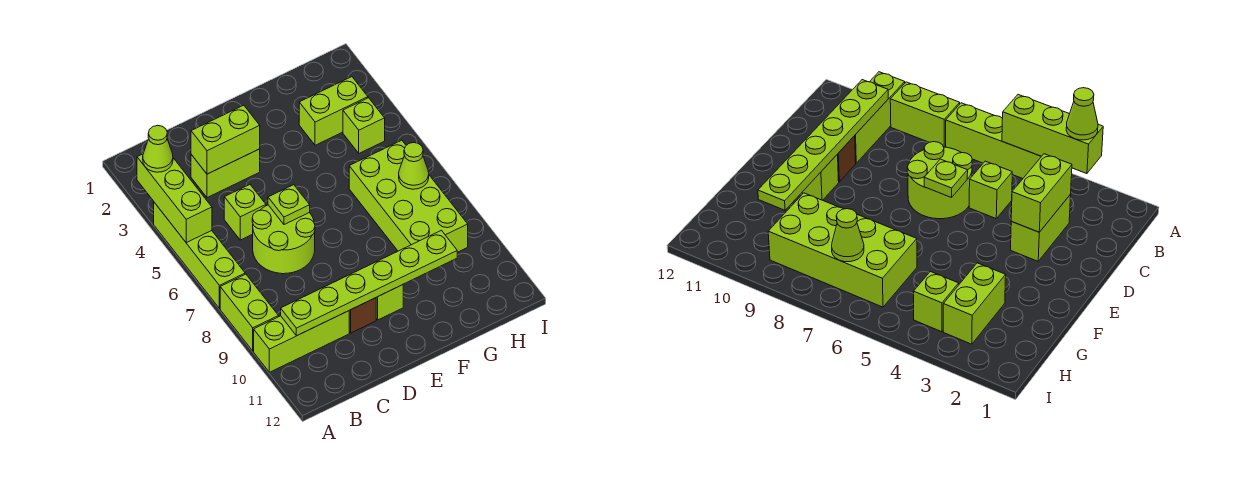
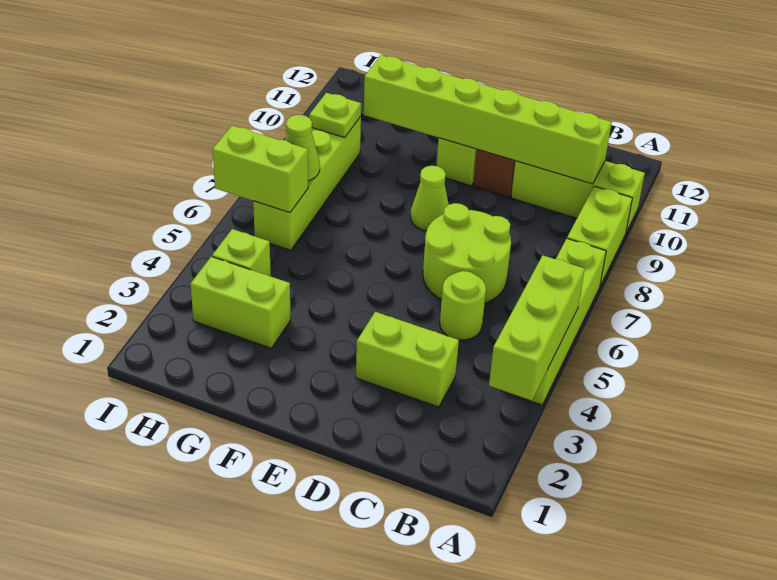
lime cone A3 level 3 -> lime cone E8 level 1
lime plate B10:G10 level 2 -> lime brick B10:G10 level 2
lime brick C3:D3 level 2 -> lime brick H6:I6 level 2
lime brick C5 level 1 -> lime round brick C5 level 1
lime plate D6 level 2 -> lime plate H9 level 2
lime brick G6:H9 level 1 -> lime brick H6:H9 level 1

